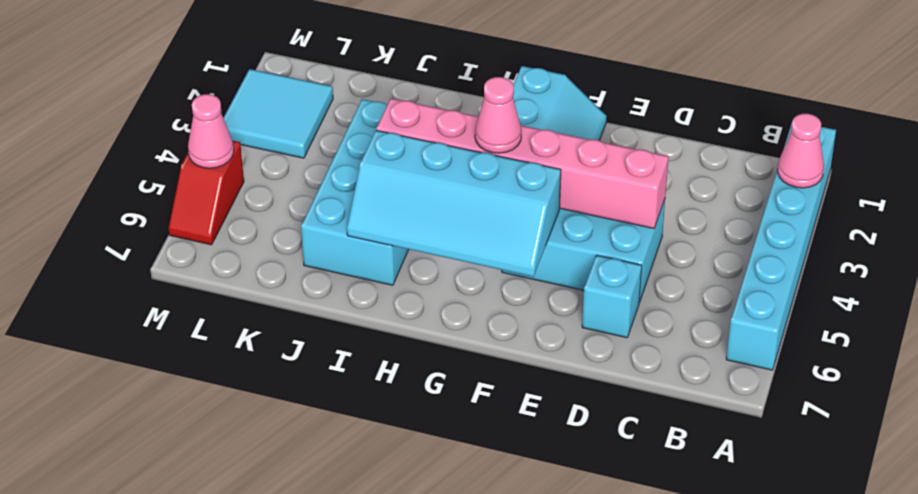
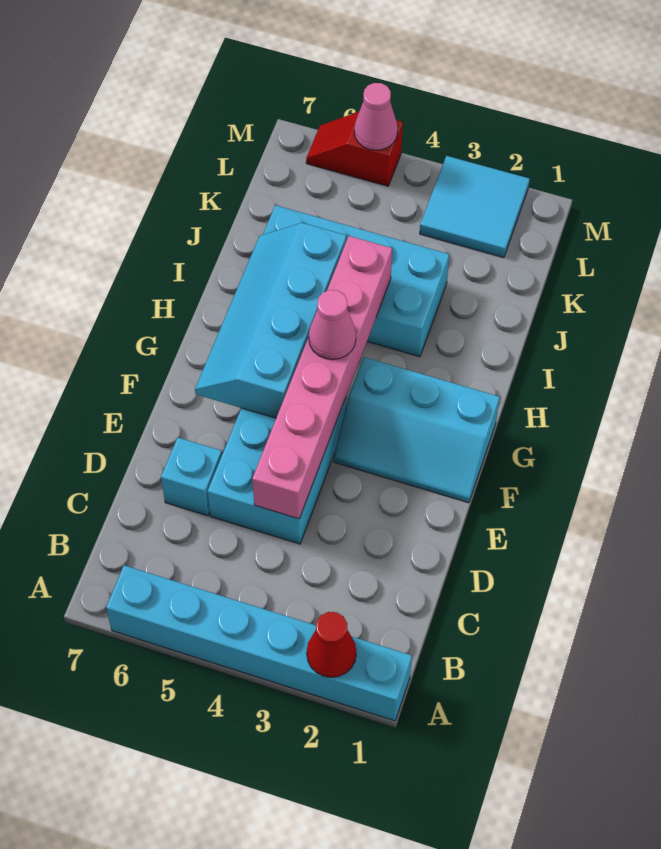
pink cone A2 level 2 -> red cone A2 level 2

